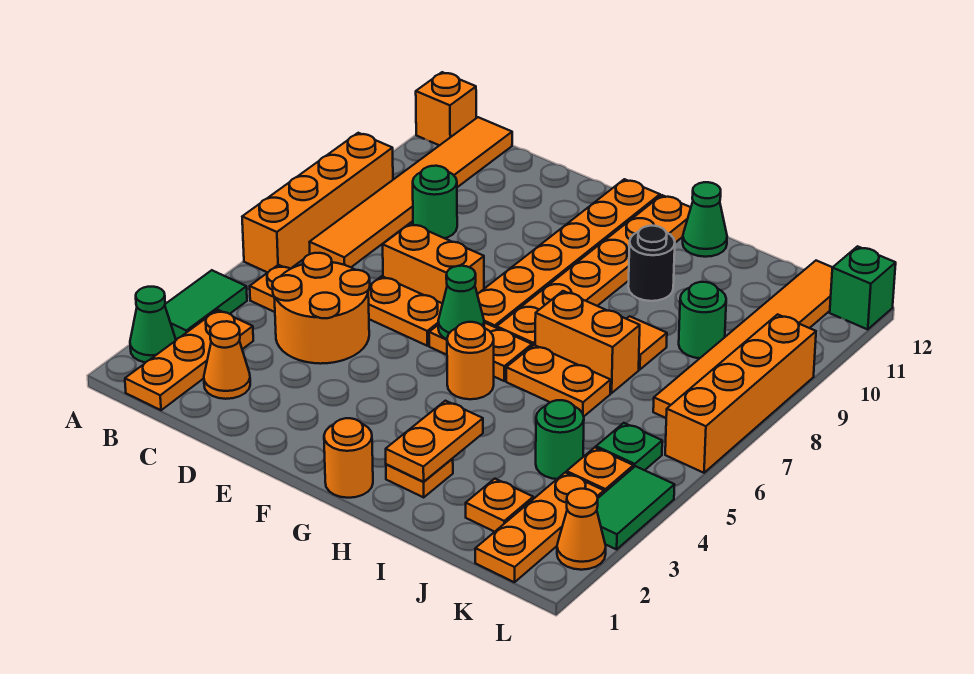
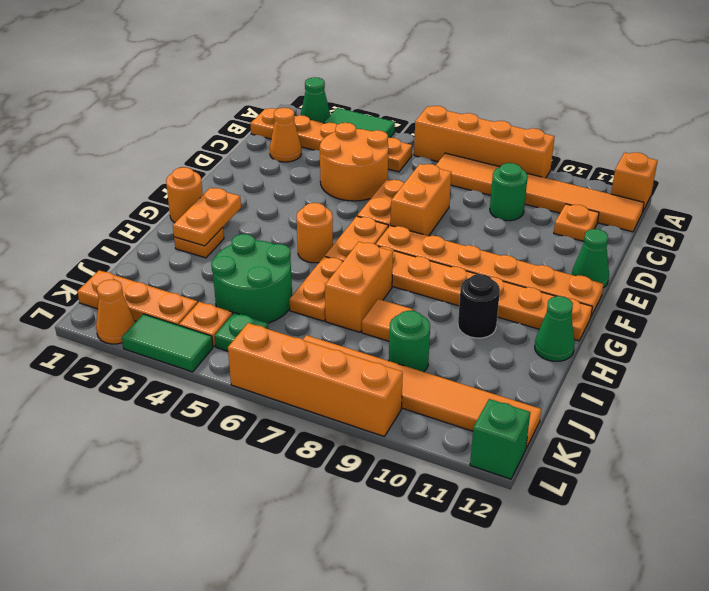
green cone F6 level 2 -> green cone E12 level 1
orange plate H2:H3 level 2 -> orange plate G2:H2 level 2
orange plate J2 level 1 -> orange plate C11 level 1
green round brick J4 level 1 -> green round brick I4:J5 level 1

